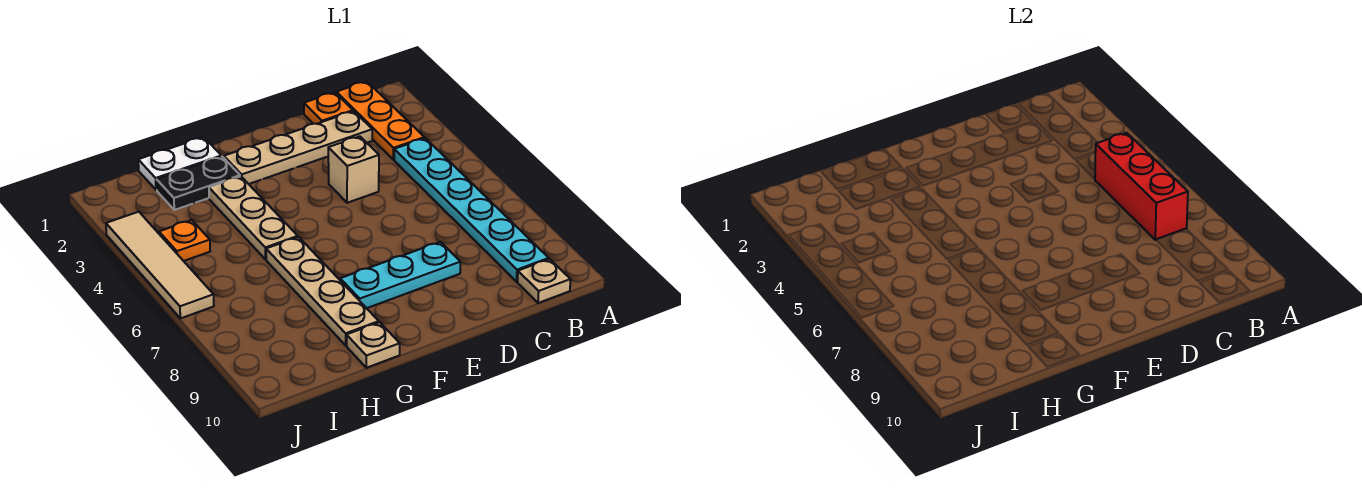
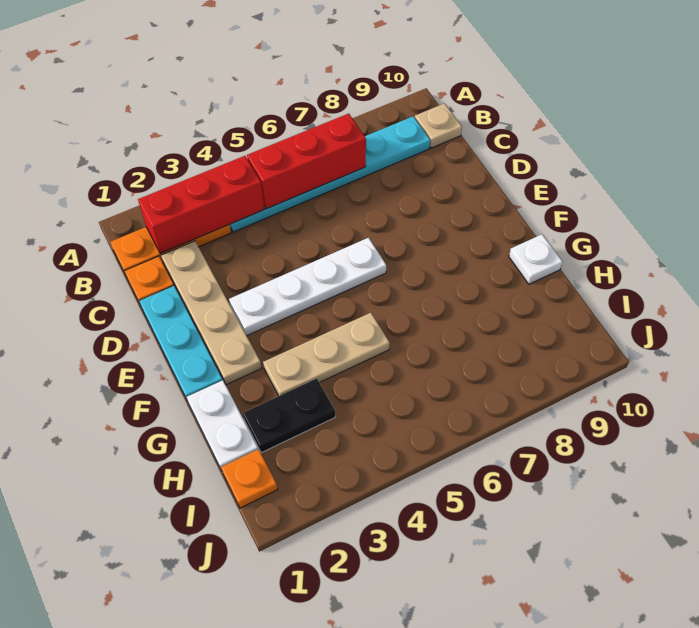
none -> red brick B2:B4 level 2
tan brick D4 level 1 -> none
cyan plate D8:F8 level 1 -> cyan plate D1:F1 level 1
none -> white plate E3:E6 level 1
black plate G2:H2 level 1 -> black plate H2:H3 level 1
tan plate G6:G9 level 1 -> none
tan plate G10 level 1 -> white plate G10 level 1
orange plate I4 level 1 -> orange plate I1 level 1
tan tile J3:J6 level 1 -> none

